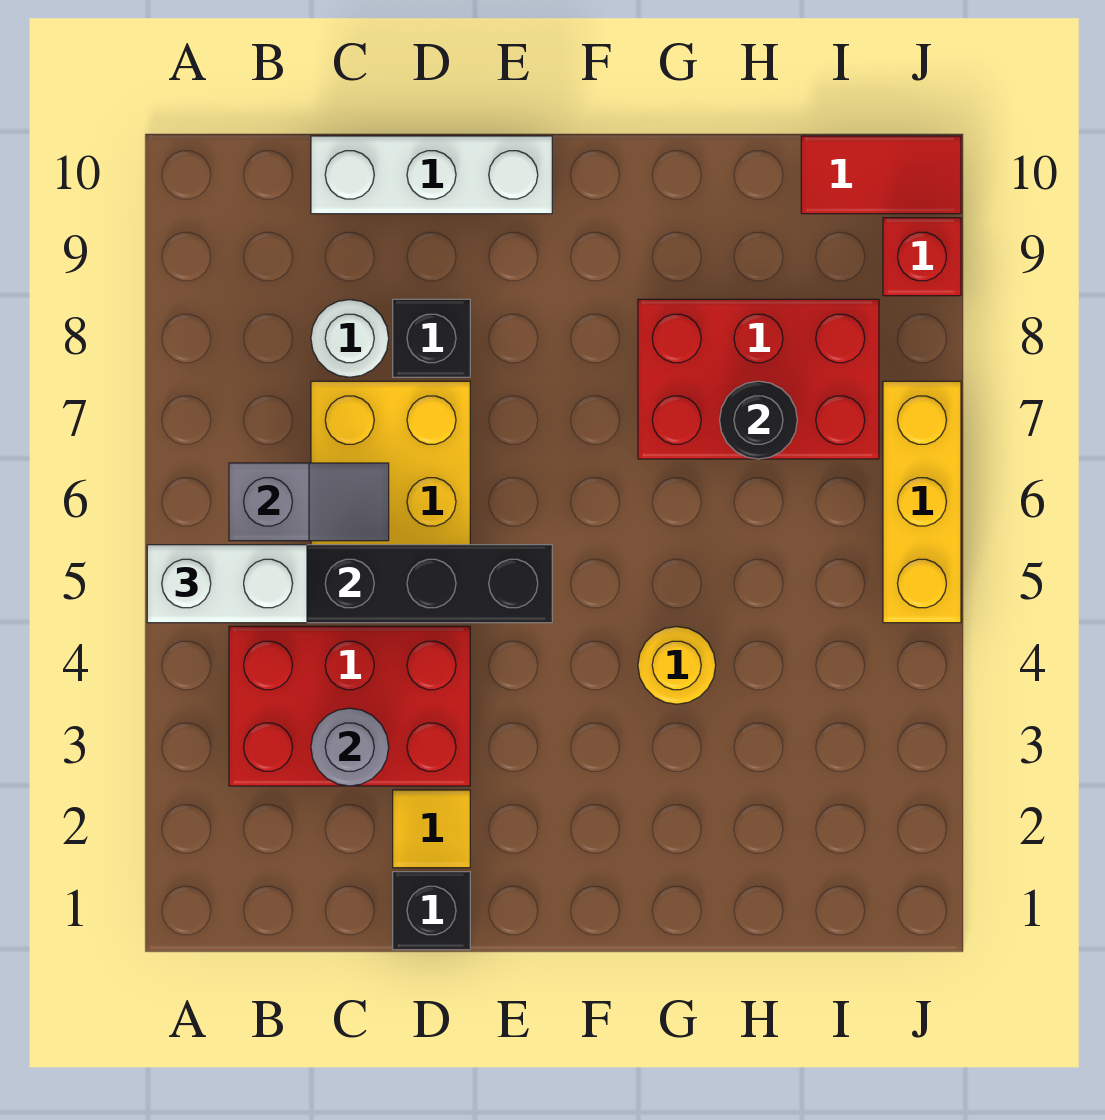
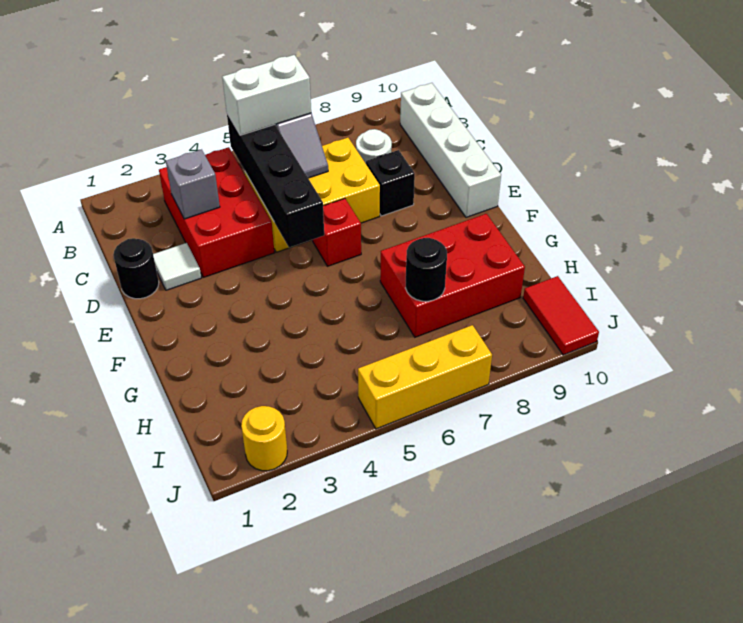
white brick A5:B5 level 3 -> white brick B5:B6 level 3
grey round brick C3 level 2 -> grey brick C3 level 2
white brick C10:E10 level 1 -> white brick B10:E10 level 1
black brick D1 level 1 -> black round brick D1 level 1
yellow tile D2 level 1 -> white tile D2 level 1
yellow round brick G4 level 1 -> yellow round brick J2 level 1
red brick G7:I8 level 1 -> red brick G7:H9 level 1
red brick J9 level 1 -> red brick E6 level 1

